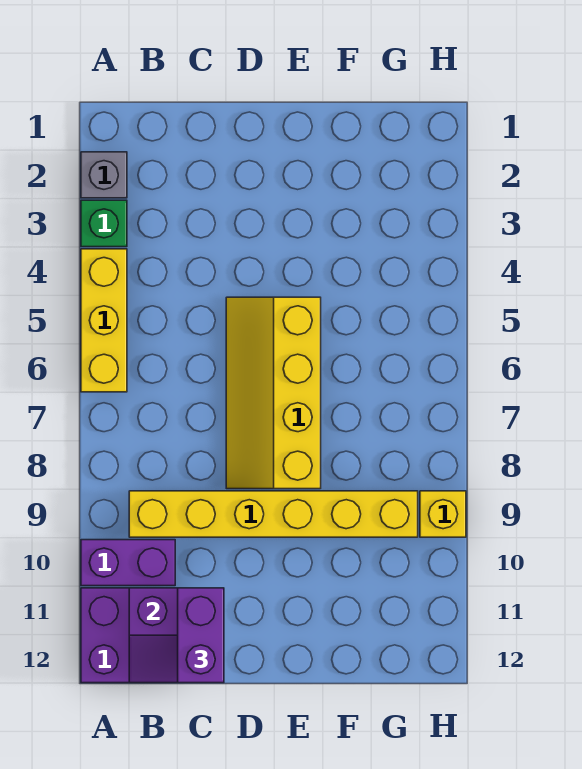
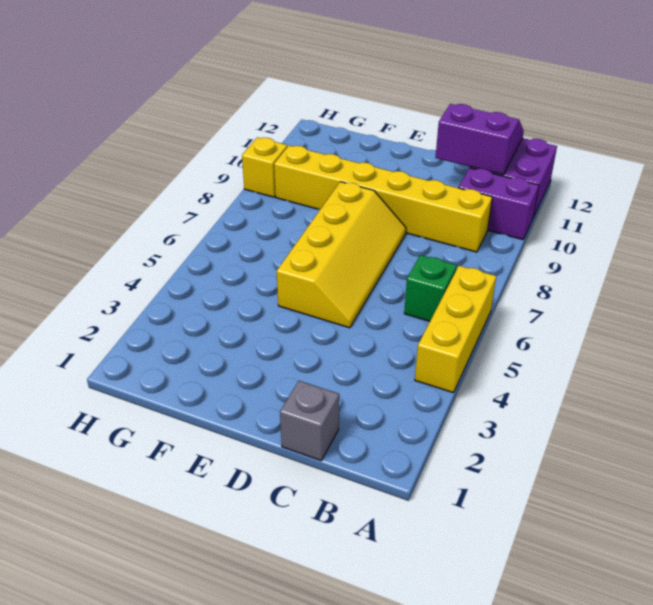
grey brick A2 level 1 -> grey brick C1 level 1
green brick A3 level 1 -> green brick B6 level 1
purple brick C11:C12 level 3 -> none

